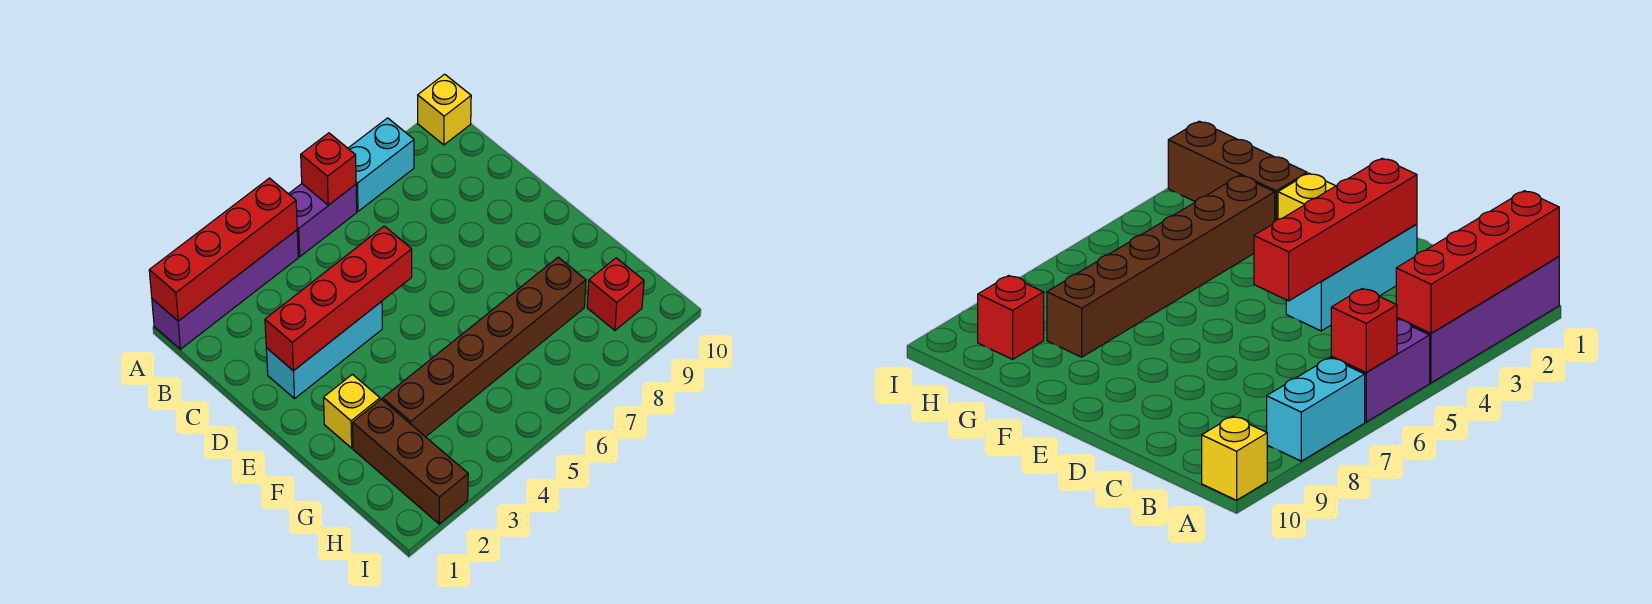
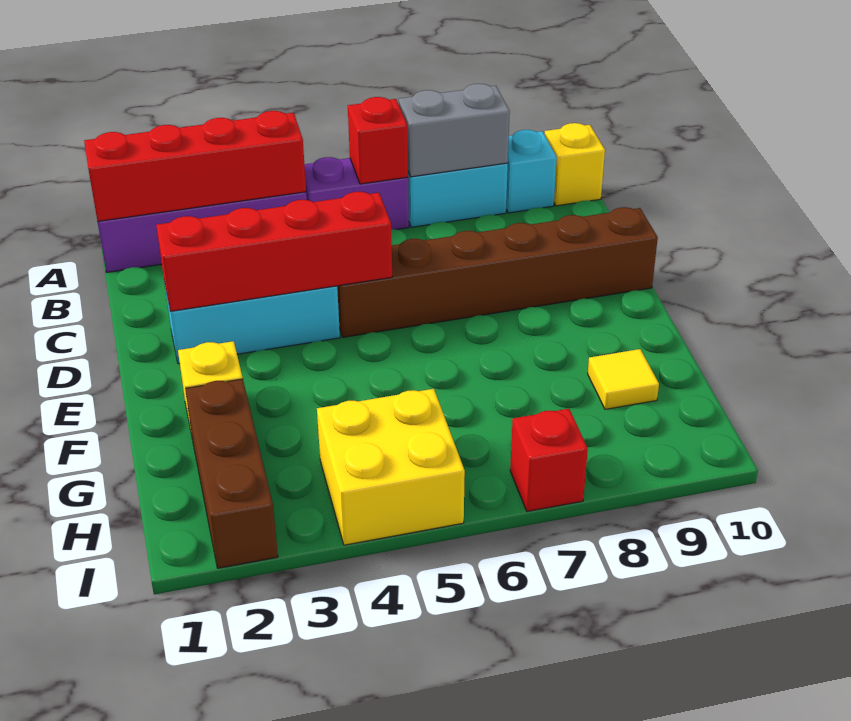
none -> grey brick A7:A8 level 2
none -> cyan brick A9 level 1
brown brick G3:G8 level 1 -> brown brick D5:D10 level 1
none -> yellow tile G9 level 1
none -> yellow brick H4:I5 level 1
red brick H9 level 1 -> red brick I7 level 1

